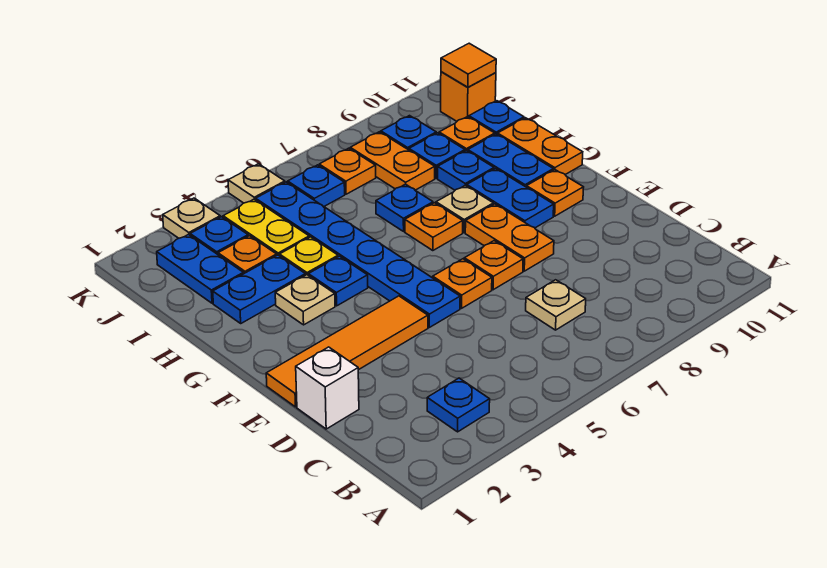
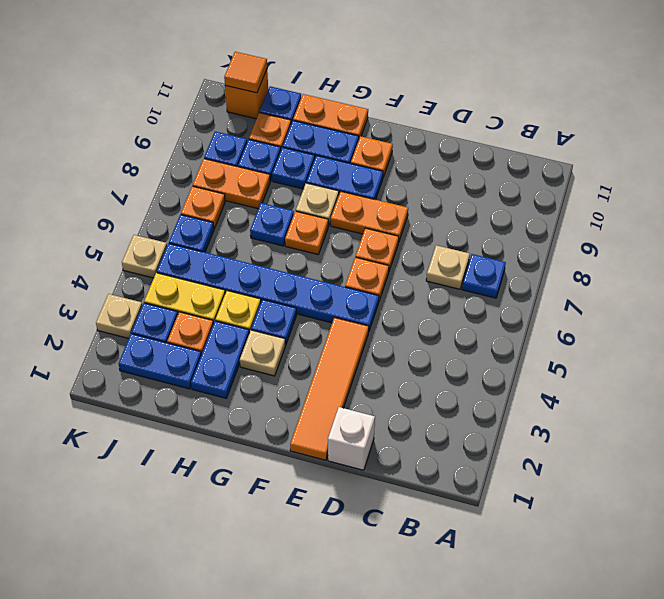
blue plate B3 level 1 -> blue plate B7 level 1

